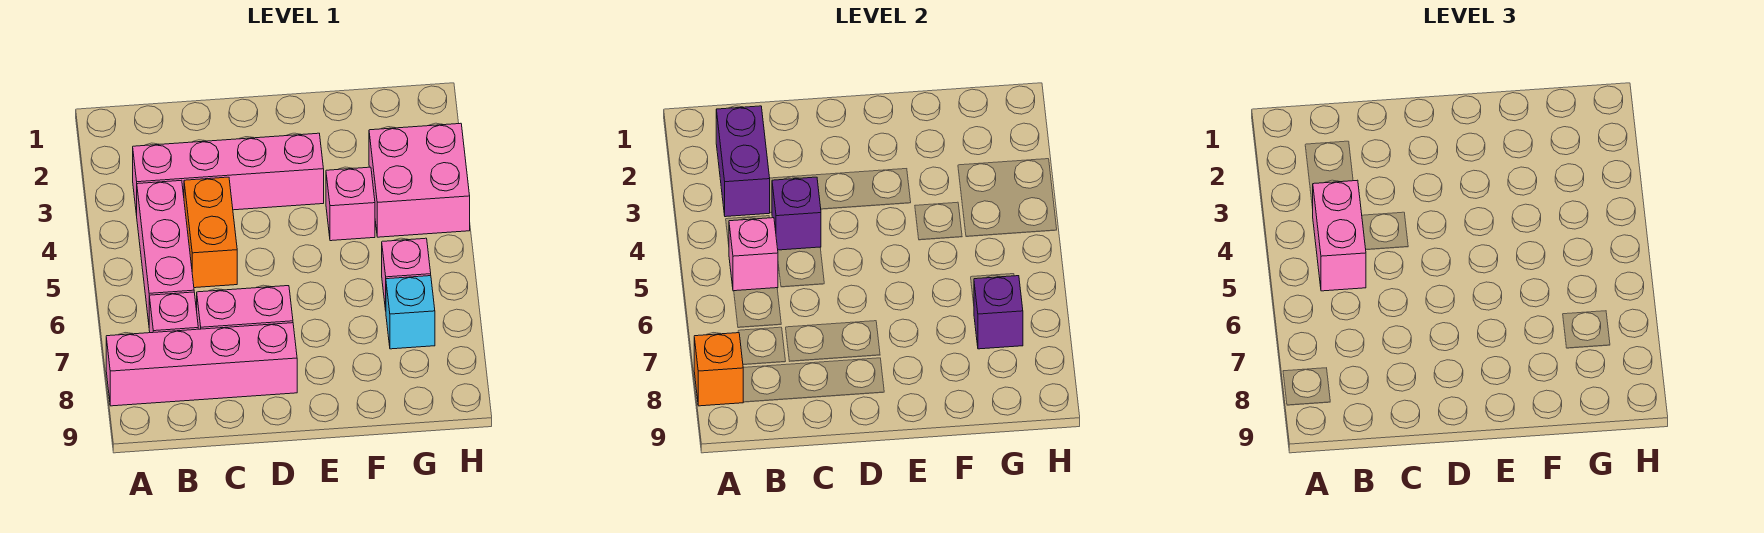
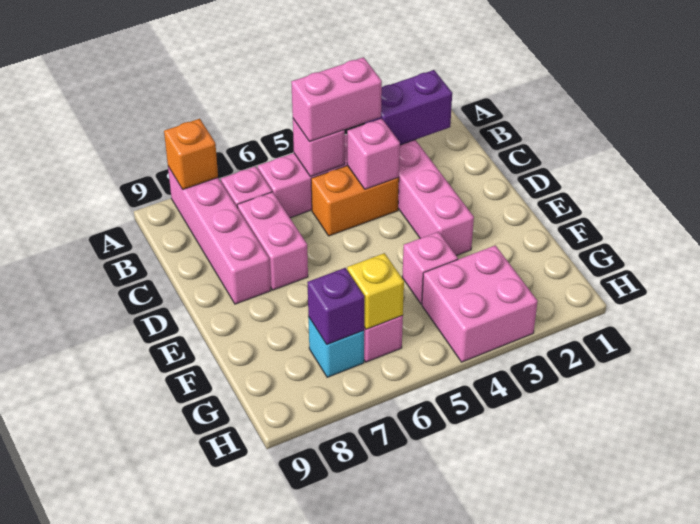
purple brick C4 level 2 -> pink brick C4 level 2
none -> yellow brick G6 level 2

